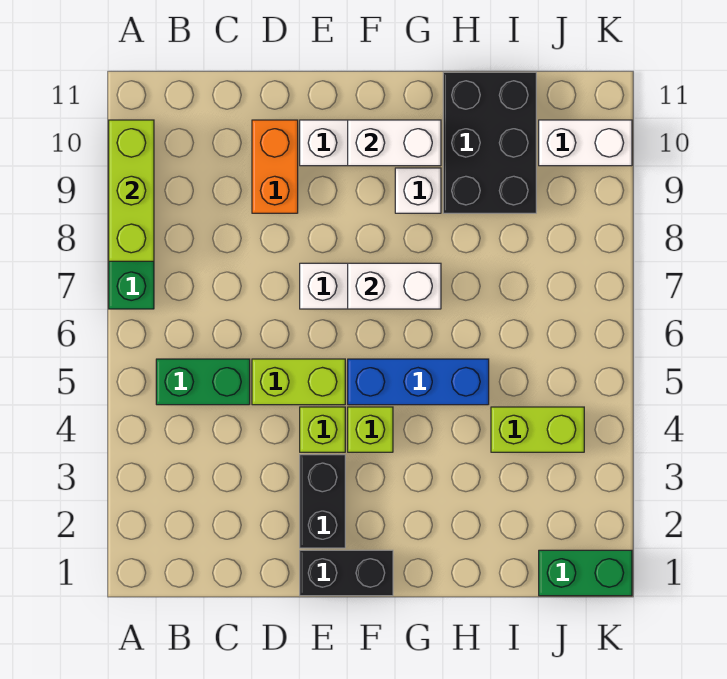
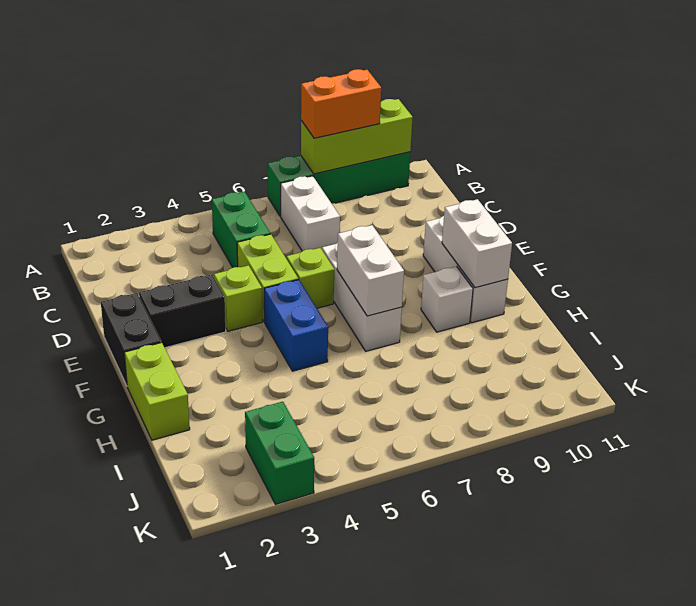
orange brick D9:D10 level 1 -> orange brick A8:A9 level 3
lime brick F4 level 1 -> lime brick E6 level 1
blue brick F5:H5 level 1 -> blue brick F5:G5 level 1
black brick H9:I11 level 1 -> none
lime brick I4:J4 level 1 -> lime brick G1:H1 level 1
green brick J1:K1 level 1 -> green brick J3:K3 level 1
white brick J10:K10 level 1 -> white brick B7:C7 level 1

